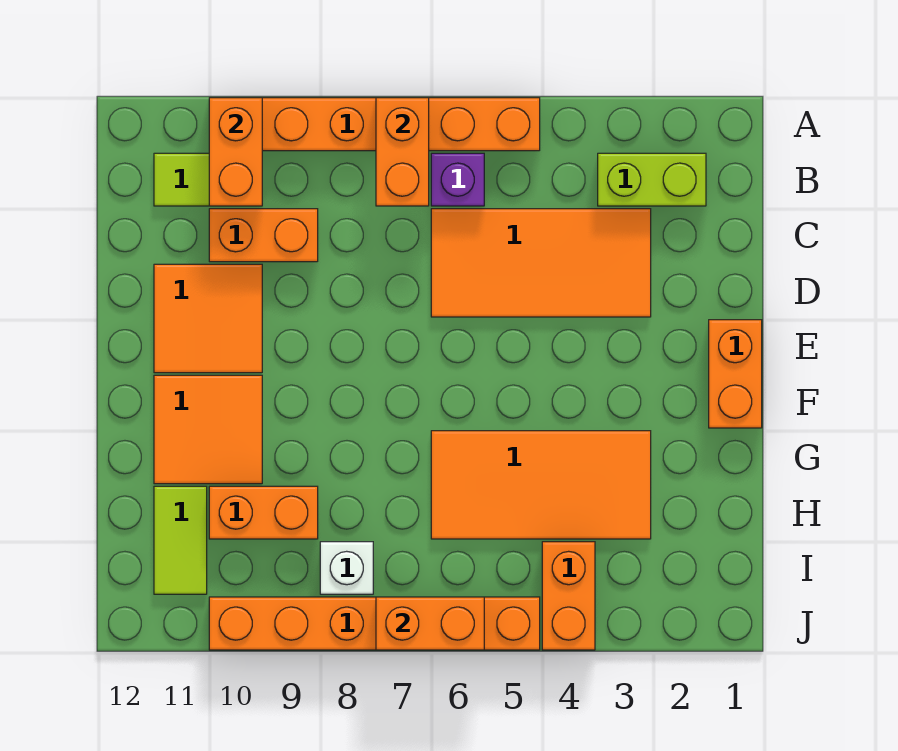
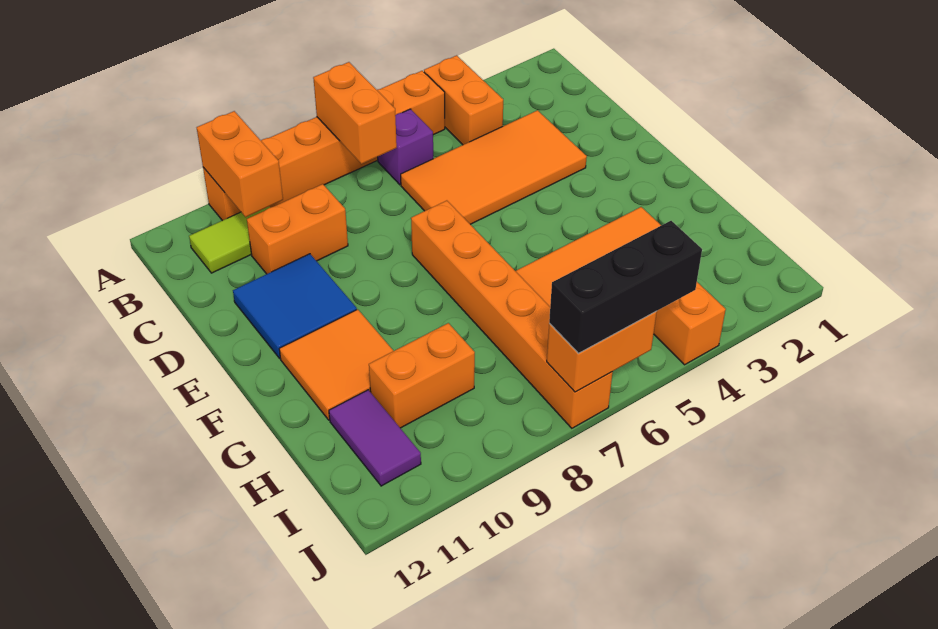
lime brick B2:B3 level 1 -> none
orange tile D10:E11 level 1 -> blue tile D10:E11 level 1
orange brick E1:F1 level 1 -> orange brick A4:B4 level 1
lime tile H11:I11 level 1 -> purple tile H11:I11 level 1
white brick I8 level 1 -> none
orange brick J5:J10 level 1 -> orange brick E7:J7 level 1
none -> black brick J5:J7 level 3

